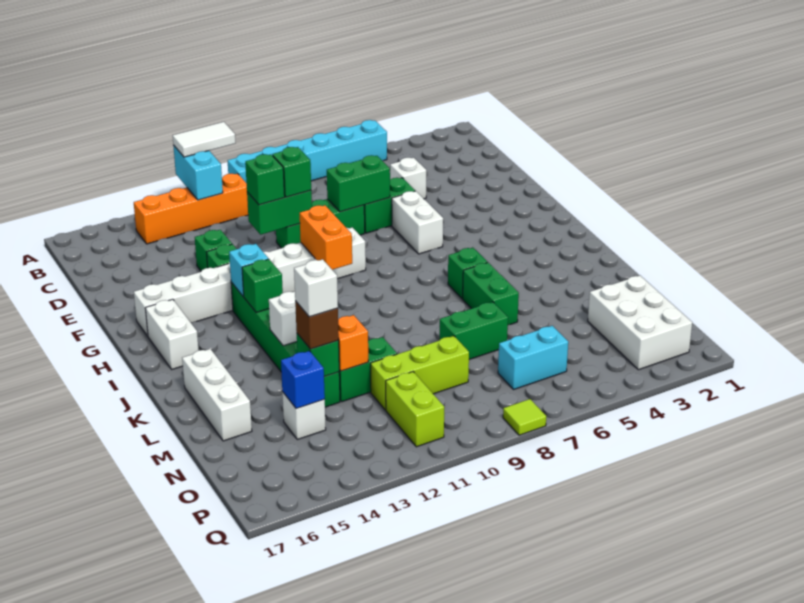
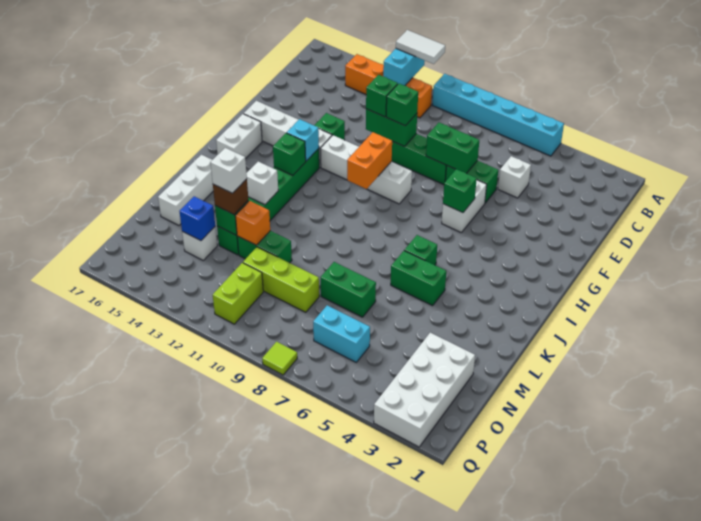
green brick E13 level 1 -> green brick G6 level 2
green brick K6:L6 level 1 -> green brick K5:K6 level 1
white brick N2:P3 level 1 -> white brick N2:Q3 level 1

